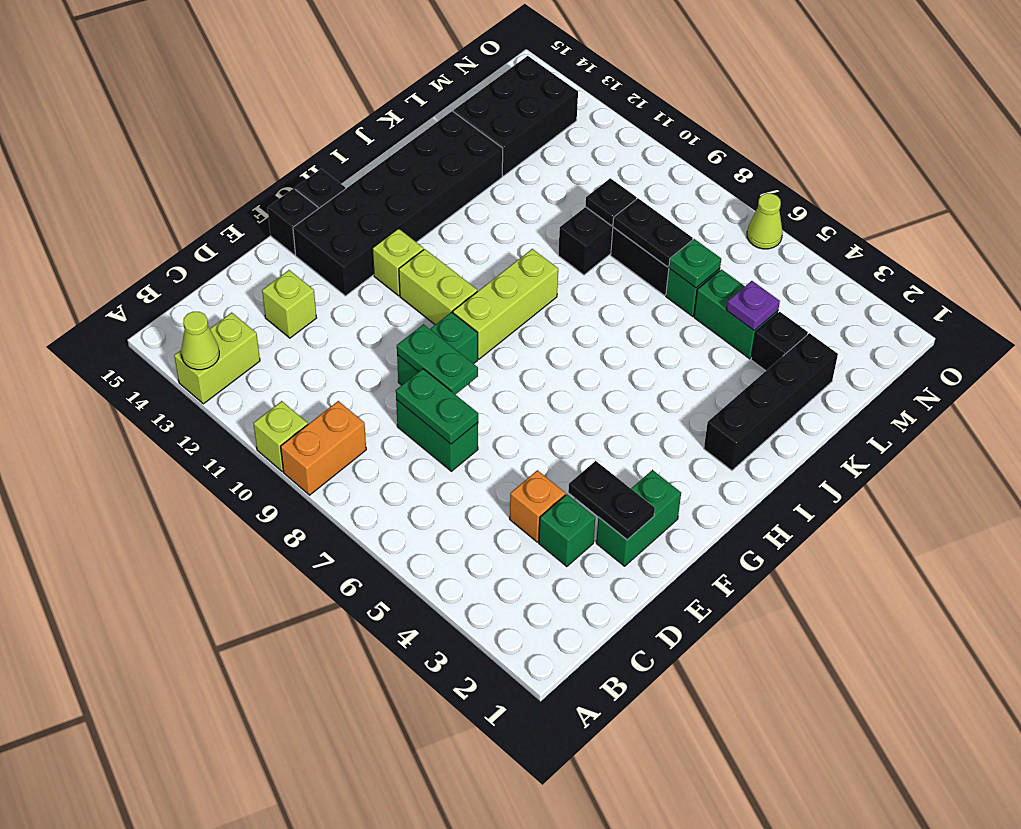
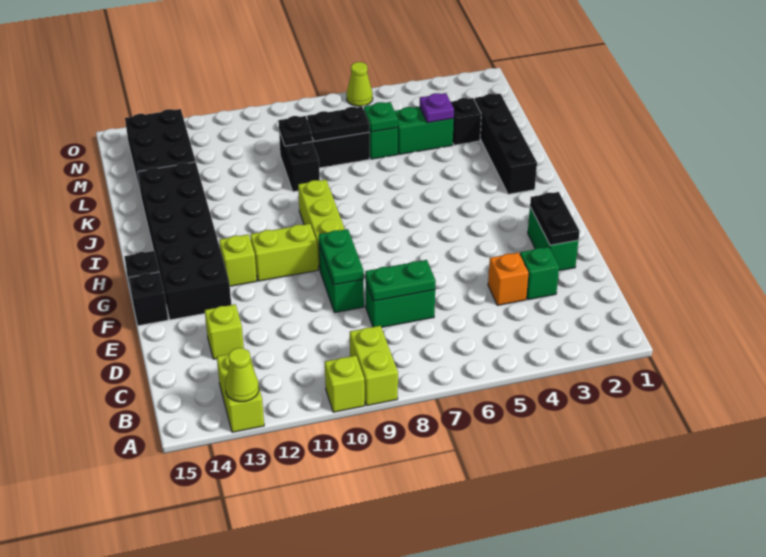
orange brick A9:B9 level 1 -> lime brick A9:B9 level 1
black plate E2:E3 level 2 -> black plate E2:F2 level 2
green plate E8:E9 level 2 -> green plate E9:F9 level 2

